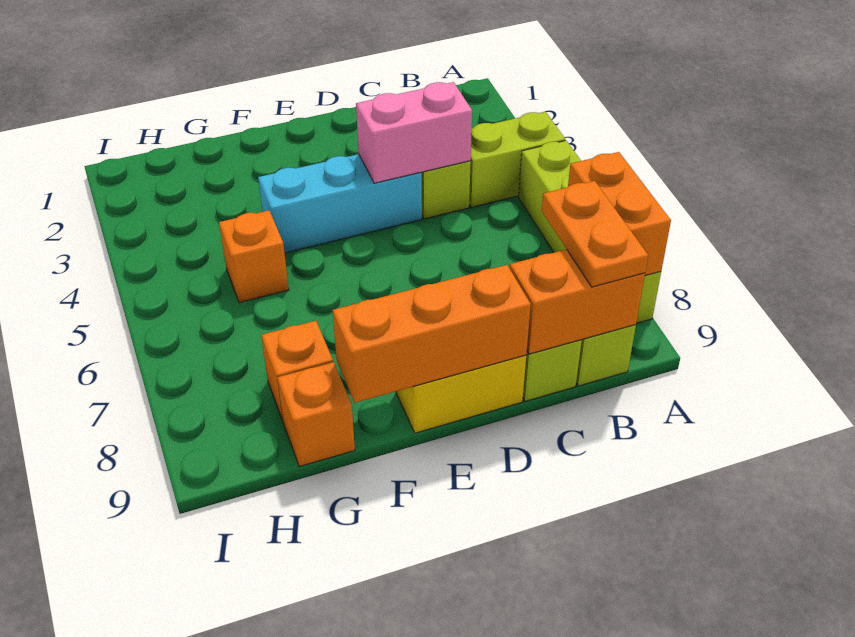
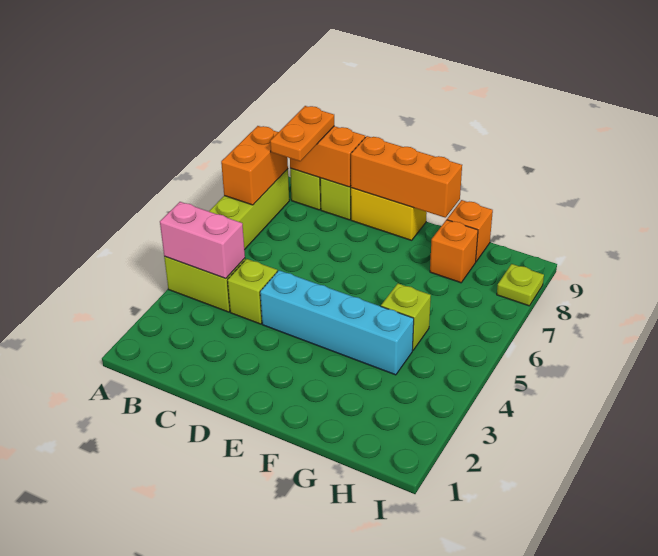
pink brick C4:D4 level 2 -> pink brick A4:B4 level 2
cyan brick D4:F4 level 1 -> cyan brick D4:G4 level 1
orange brick G5 level 1 -> lime brick G5 level 1
none -> lime plate I8 level 1

